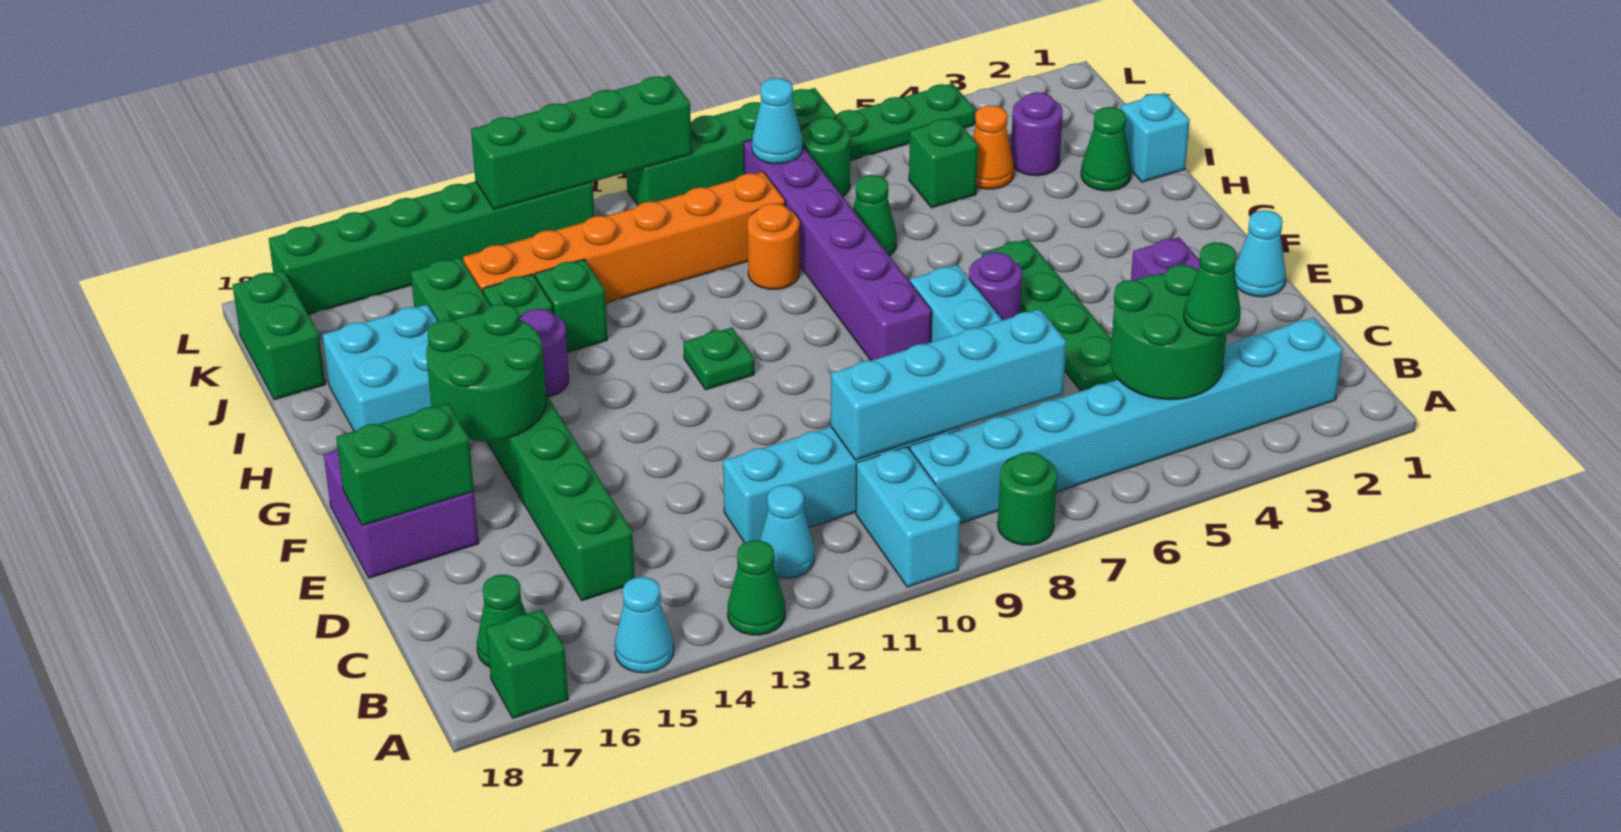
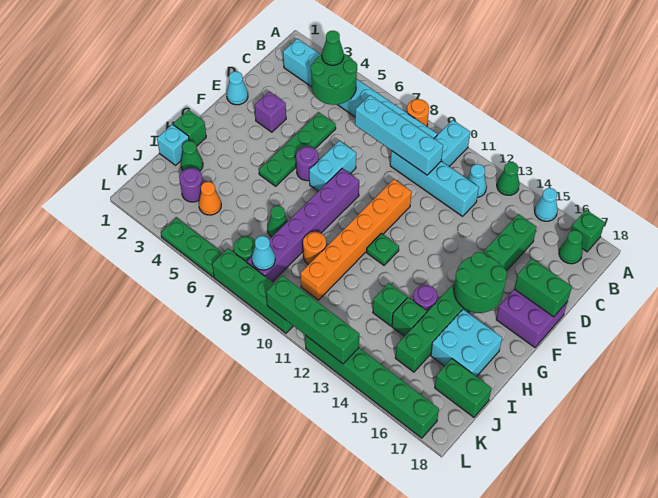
green round brick A8 level 1 -> orange round brick A8 level 1
green brick J5 level 1 -> green brick H1 level 1
orange brick J9:J14 level 1 -> orange brick E10:J10 level 1
green brick J18:K18 level 1 -> green brick J17:J18 level 1

